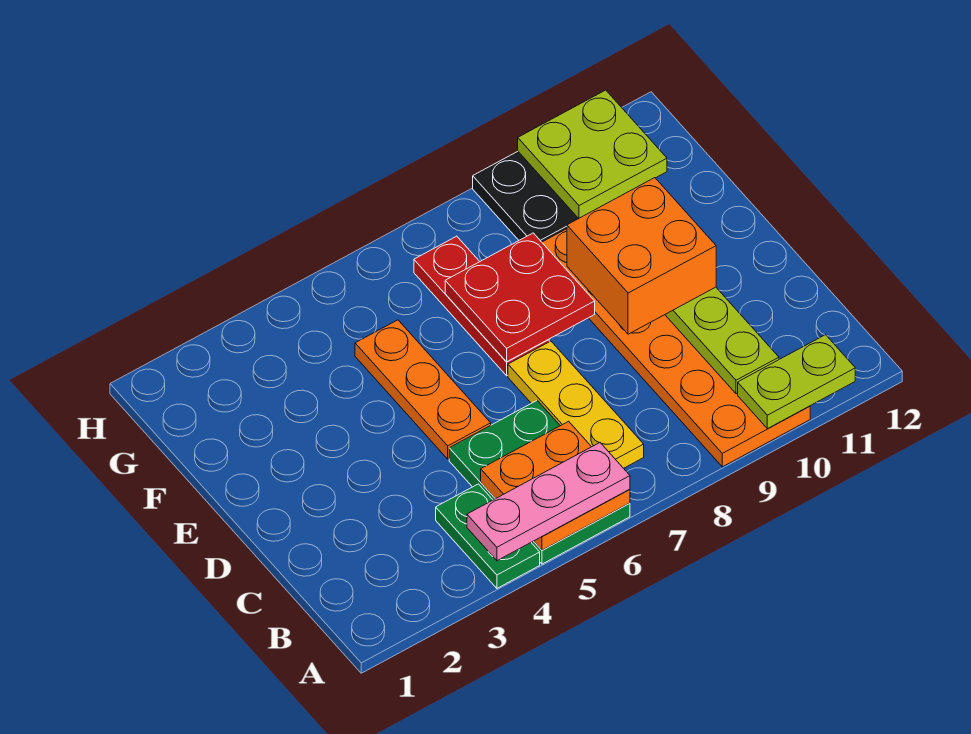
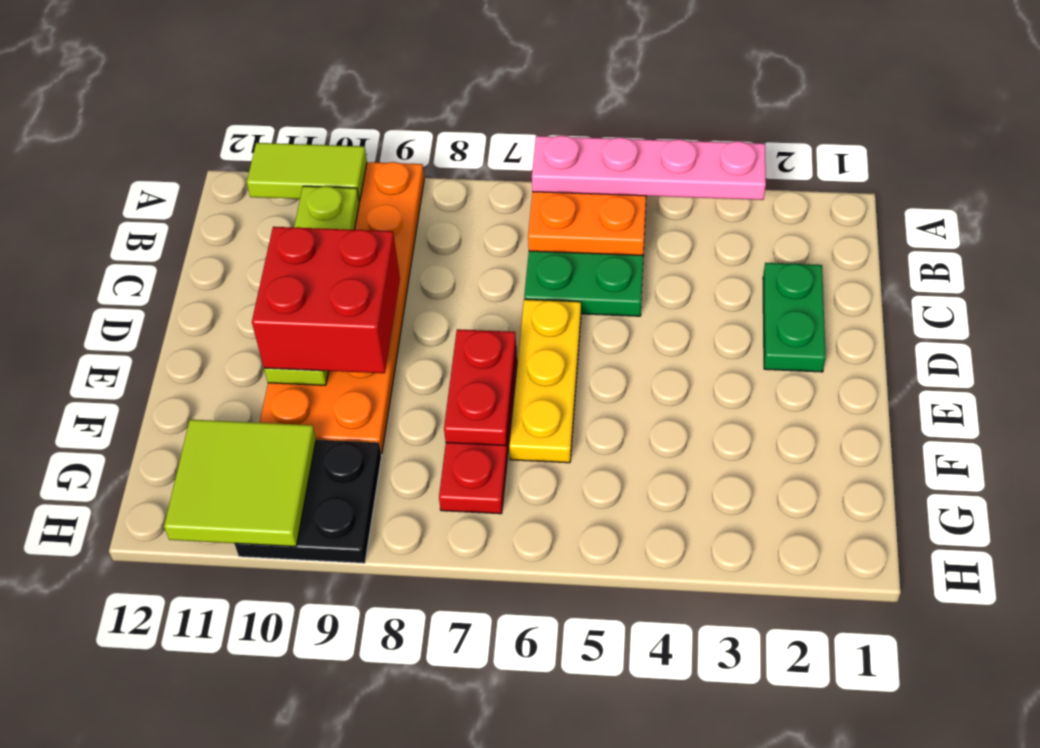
green plate A4:B4 level 1 -> green plate C2:D2 level 1
pink plate A4:A6 level 3 -> pink plate A3:A6 level 3
lime plate A10:A11 level 2 -> lime tile A10:A11 level 2
yellow plate B7:D7 level 1 -> yellow plate D6:F6 level 1
orange plate D5:F5 level 1 -> none
orange brick D9:E10 level 3 -> red brick D9:E10 level 3
red plate E7:F8 level 2 -> red plate E7:F7 level 2
lime plate G10:H11 level 2 -> lime tile G10:H11 level 2

